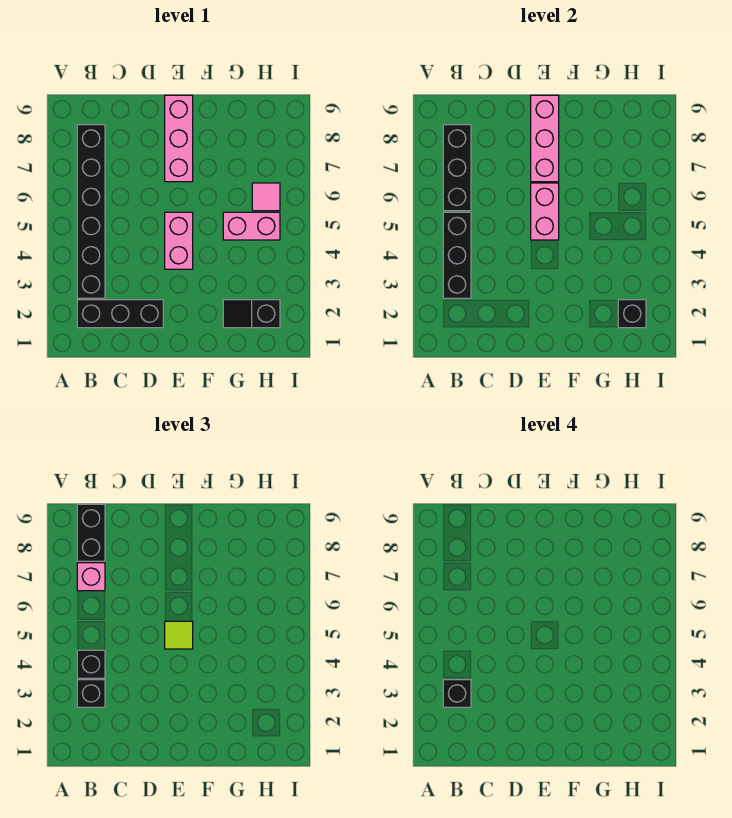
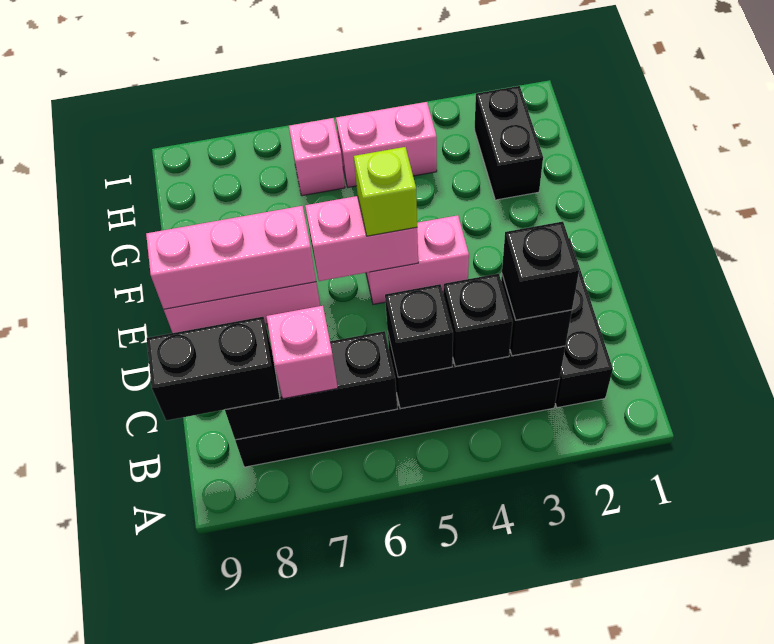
lime tile E5 level 3 -> lime brick E5 level 3
black slope G2:H2 level 1 top H -> black brick G2:H2 level 1
pink brick G5:H5 level 1 -> pink brick H4:H5 level 1
black brick H2 level 2 -> black brick B5 level 3
pink tile H6 level 1 -> pink brick H6 level 1

